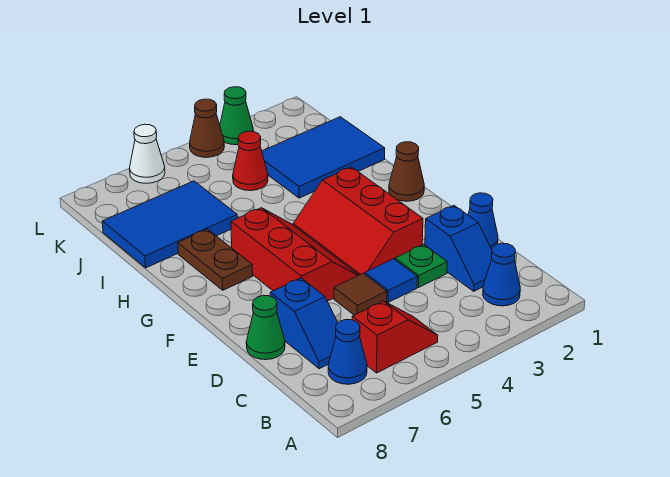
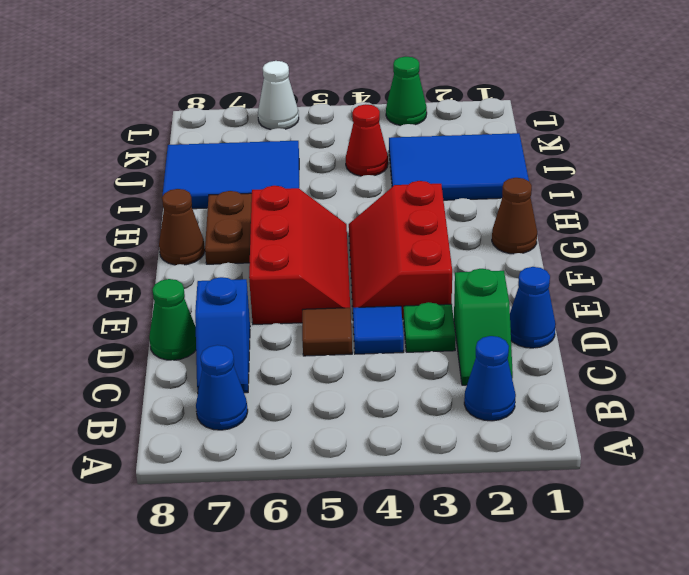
red slope B5:B6 level 1 top 6 -> none
blue slope C2:D2 level 1 top D -> green slope C2:D2 level 1 top D
brown cone L4 level 1 -> brown cone G8 level 1

